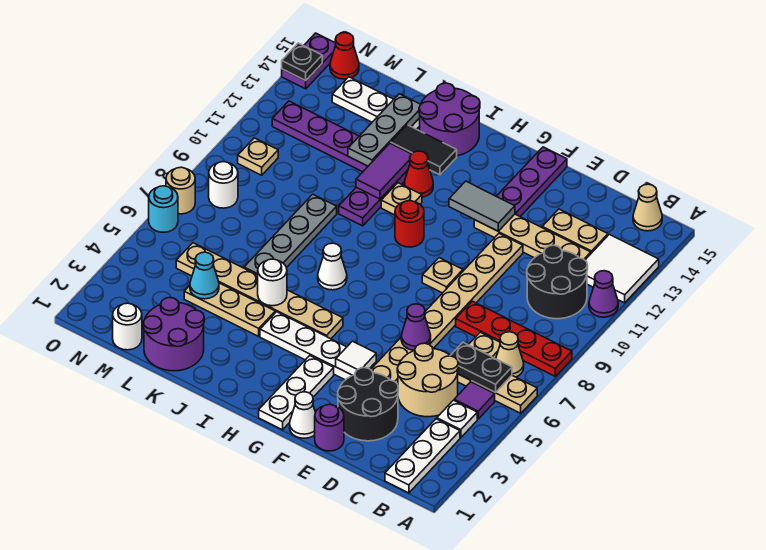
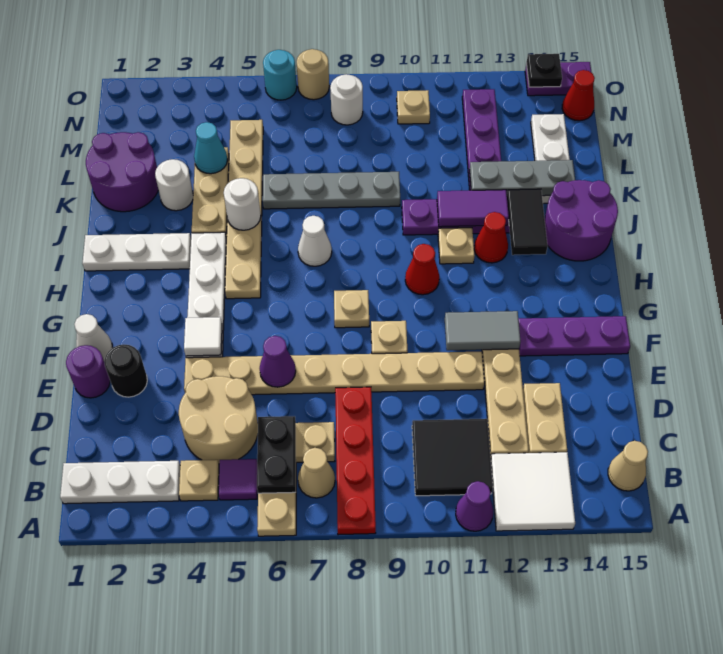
white plate B4 level 1 -> tan plate B4 level 1
black round brick B10:C11 level 1 -> black tile B10:C11 level 1
black round brick D2:E3 level 1 -> black round brick E2 level 1
grey tile F12:G12 level 2 -> grey tile F11:F12 level 2
white plate G1:G3 level 1 -> white plate I1:I3 level 1
none -> tan plate G8 level 1
red round brick H10 level 1 -> red cone H10 level 1
white round brick M1 level 1 -> white round brick K3 level 1

